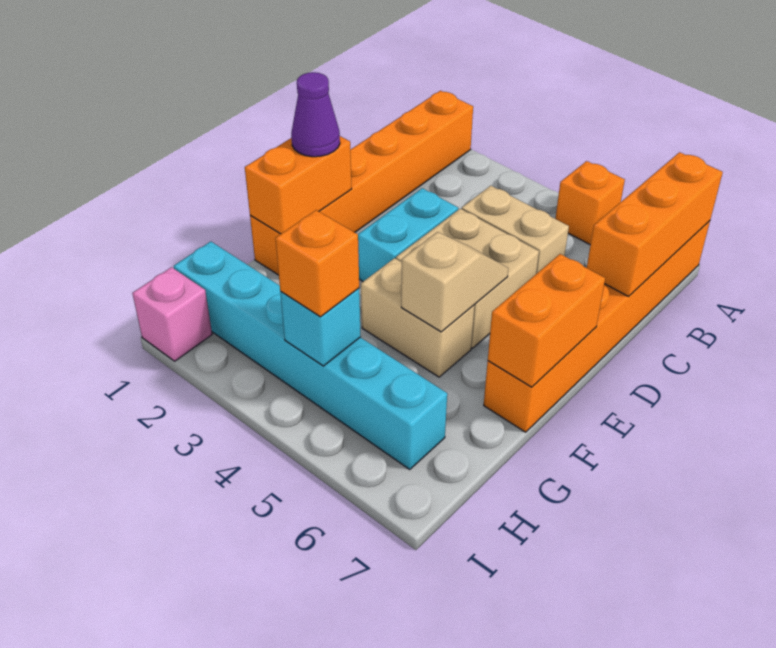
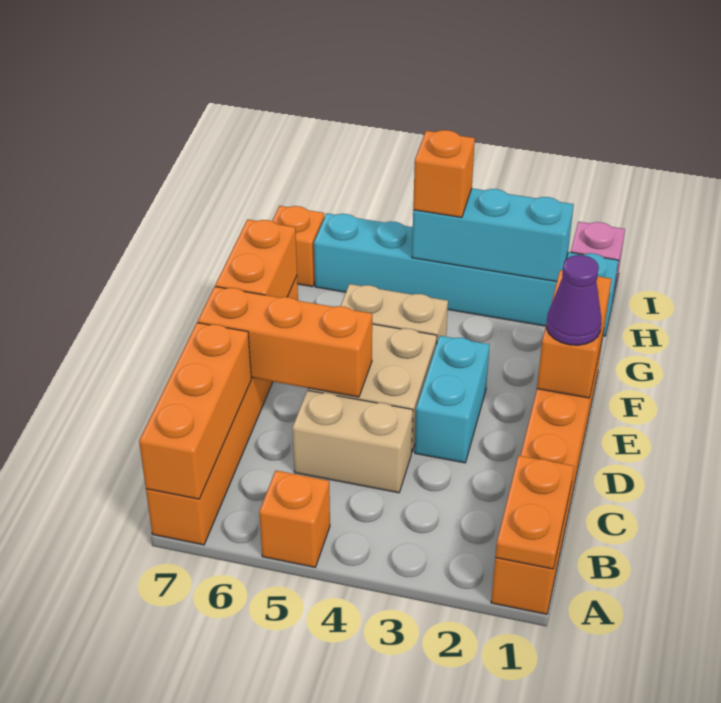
none -> orange plate A1:B1 level 2
none -> orange brick D5:D7 level 2
tan slope E5:F5 level 2 top F -> none
cyan brick H4 level 2 -> cyan brick H2:H4 level 2
none -> orange brick H7 level 1

